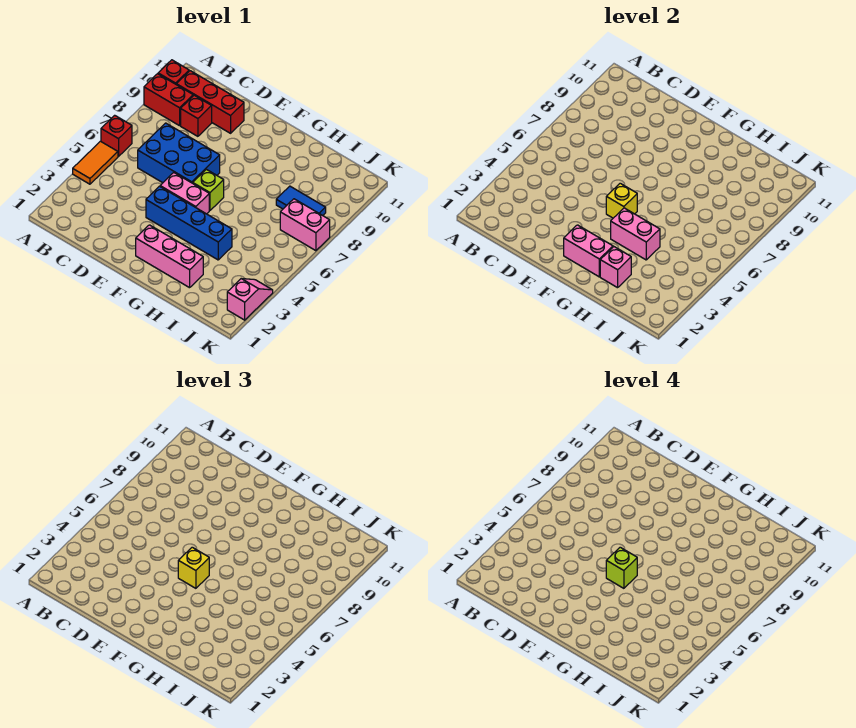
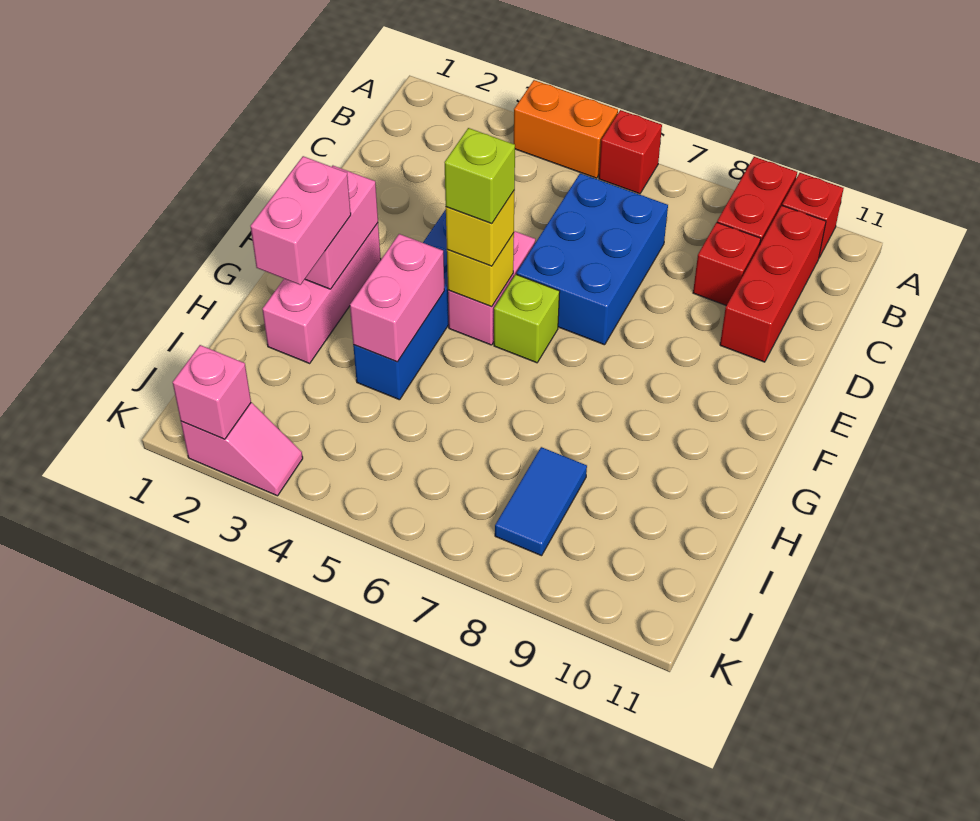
orange tile A4:A5 level 1 -> orange brick A4:A5 level 1
pink brick H2 level 2 -> pink brick K2 level 2
pink brick J7:K7 level 1 -> pink brick G2:H2 level 3

